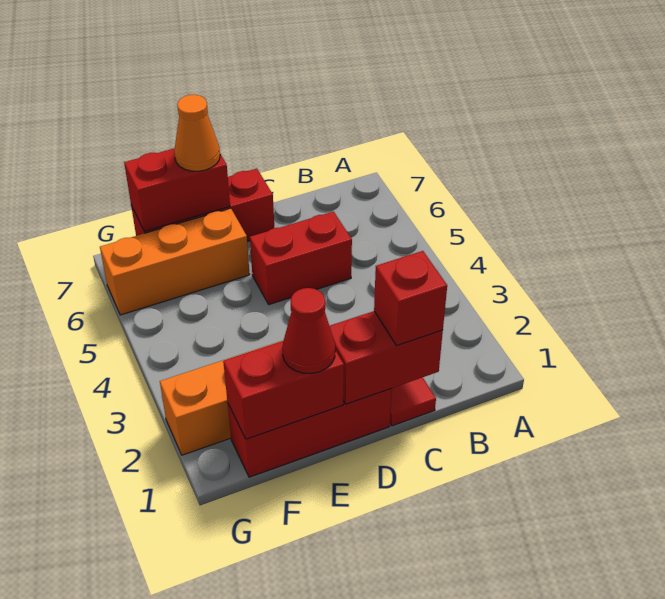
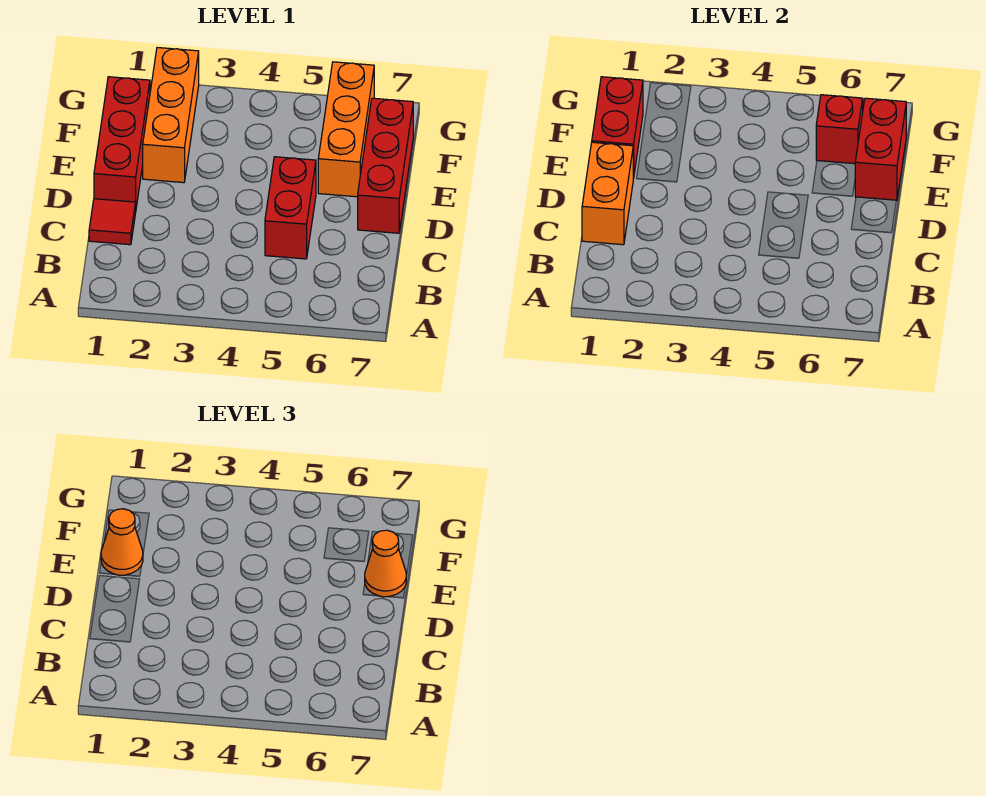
red brick C1:D1 level 2 -> orange brick C1:D1 level 2
red brick C1 level 3 -> red brick F6 level 2
red cone E1 level 3 -> orange cone E1 level 3

